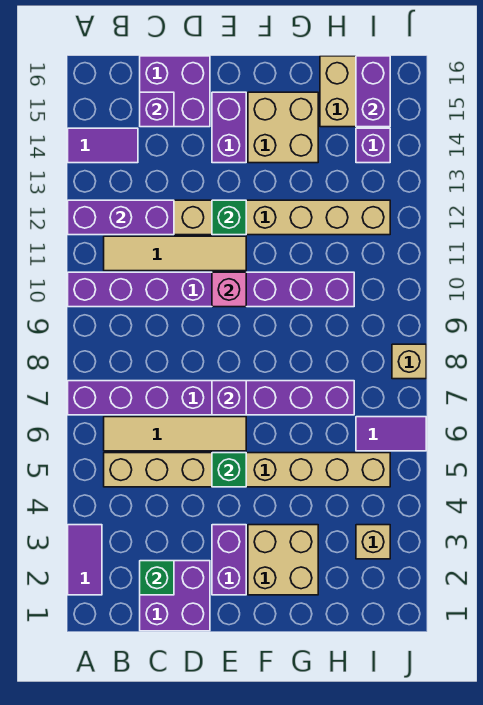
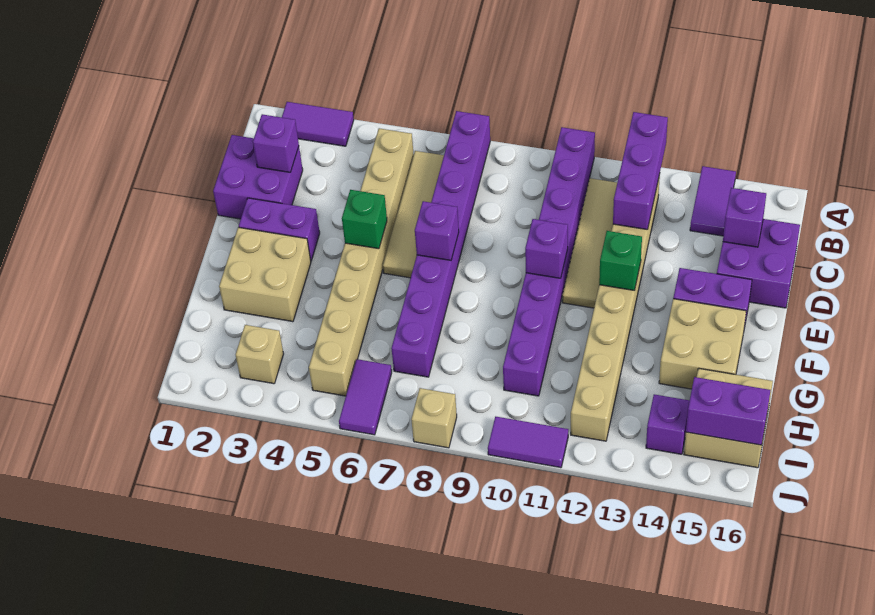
green brick C2 level 2 -> purple brick C2 level 2
pink brick E10 level 2 -> purple brick E10 level 2
none -> purple tile J10:J11 level 1

